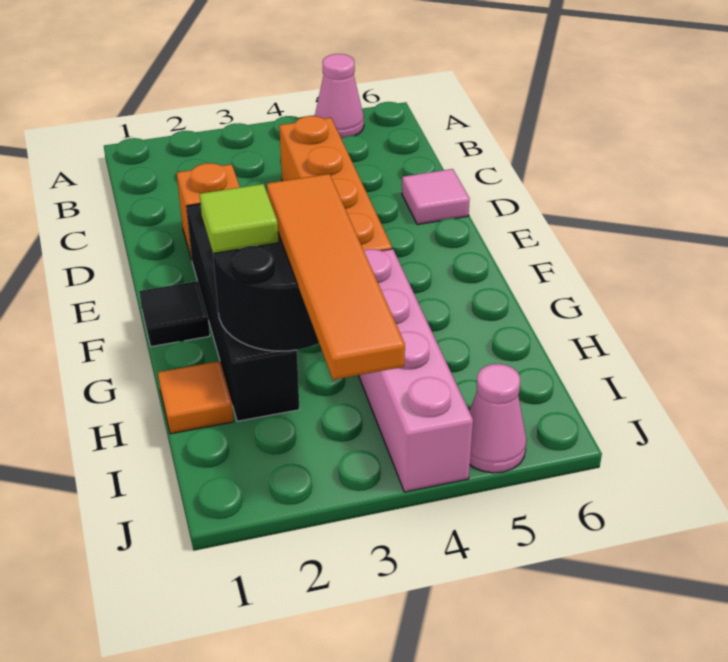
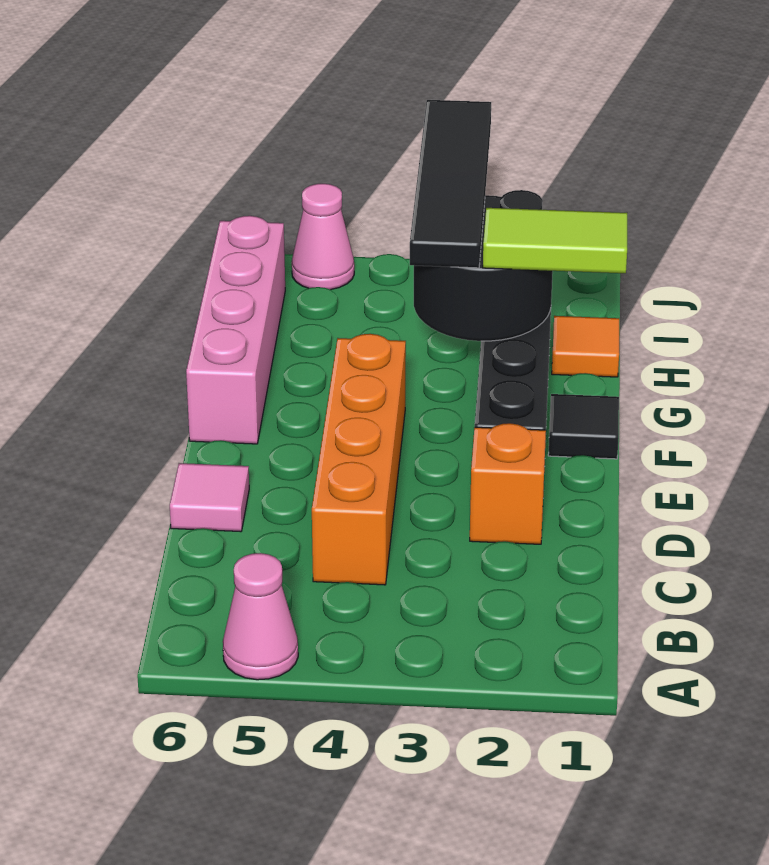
lime tile G2 level 3 -> lime tile G1:G2 level 3
orange tile G3:J3 level 3 -> black tile G3:J3 level 3
pink brick G4:J4 level 1 -> pink brick F6:I6 level 1

